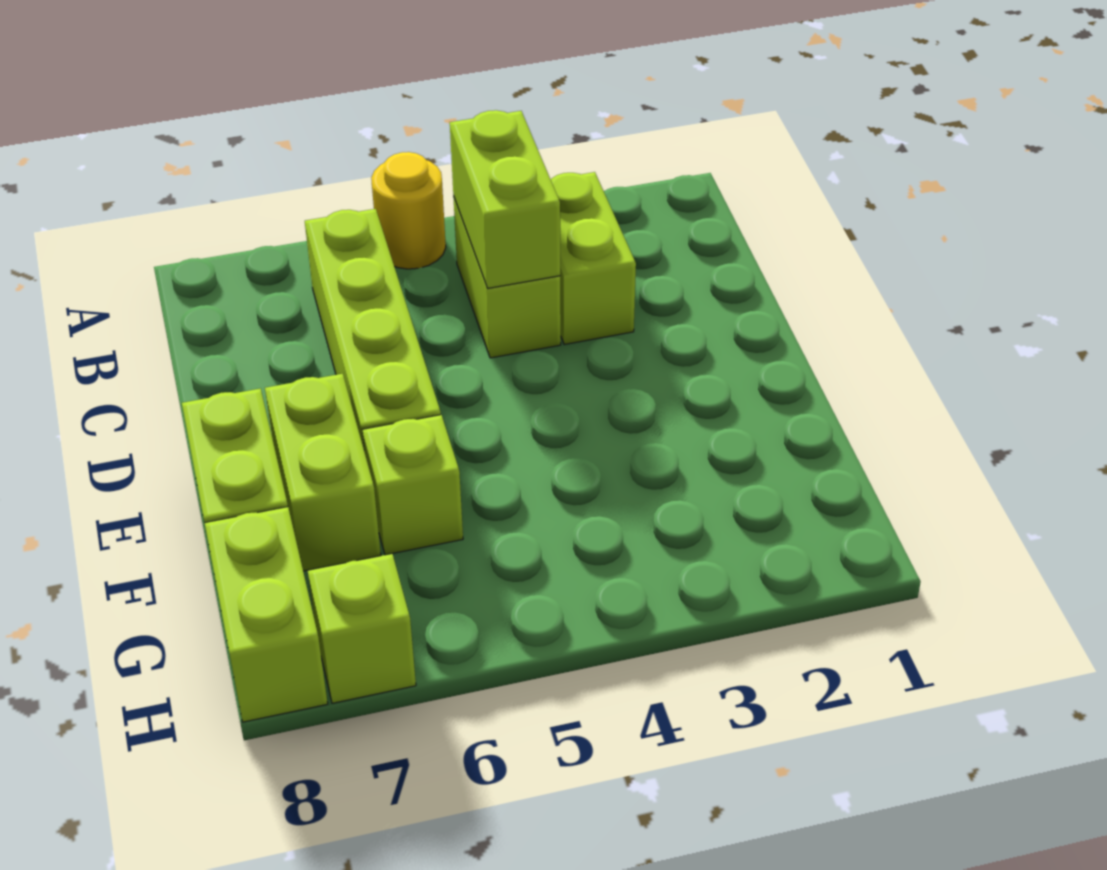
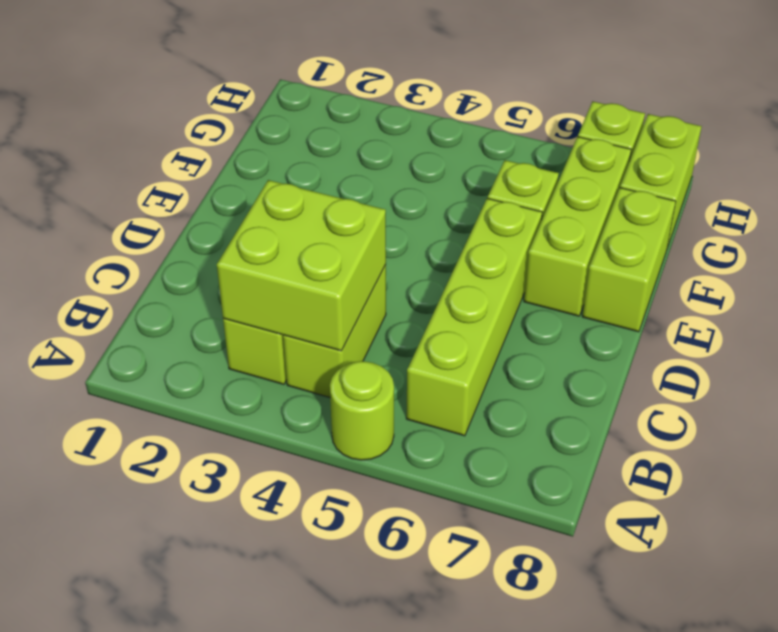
yellow round brick A5 level 1 -> lime round brick A5 level 1
lime brick B4:C4 level 2 -> lime brick B3:C4 level 2
lime brick E7:F7 level 1 -> lime brick E7:G7 level 1

